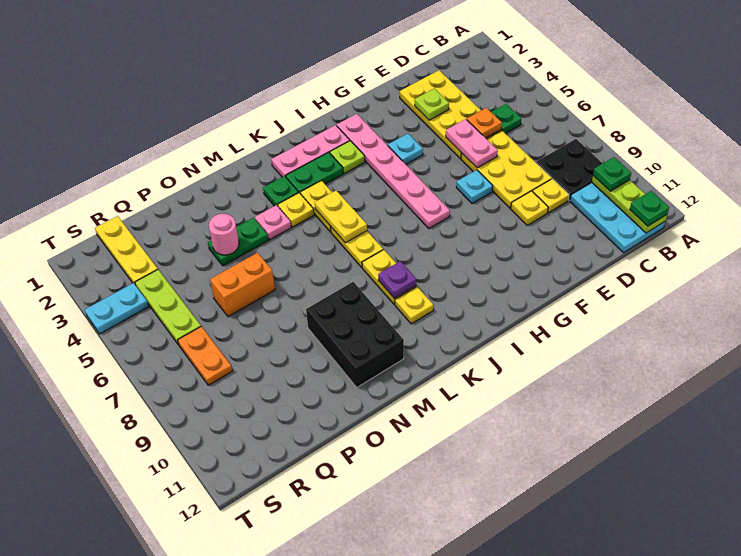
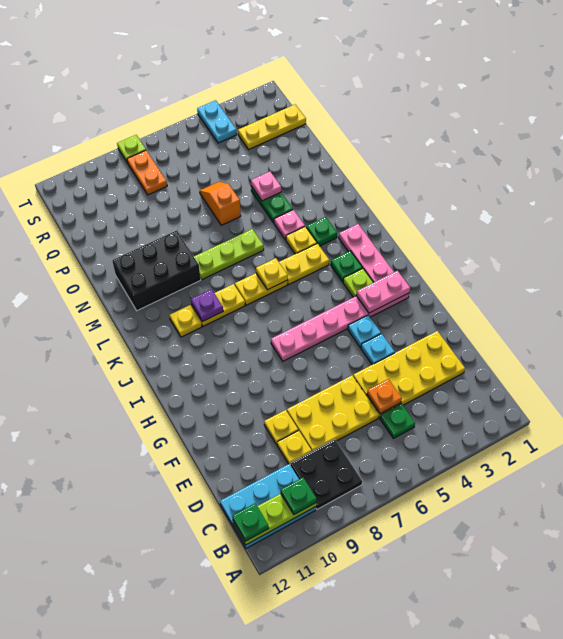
lime plate E3 level 2 -> lime plate T8 level 1
pink plate E5:E6 level 2 -> pink plate H2:H3 level 2
cyan plate F7 level 1 -> cyan plate F4 level 1
green plate J3:K3 level 1 -> green plate J3 level 1
yellow plate K5:K6 level 2 -> yellow plate K6 level 2
pink round brick O4 level 2 -> pink plate O4 level 2
orange brick O6:P6 level 1 -> orange slope O6:P6 level 1 top O
lime plate R4:R6 level 1 -> lime plate M6:M8 level 1
orange plate R7:R8 level 1 -> orange plate R8:S8 level 1

